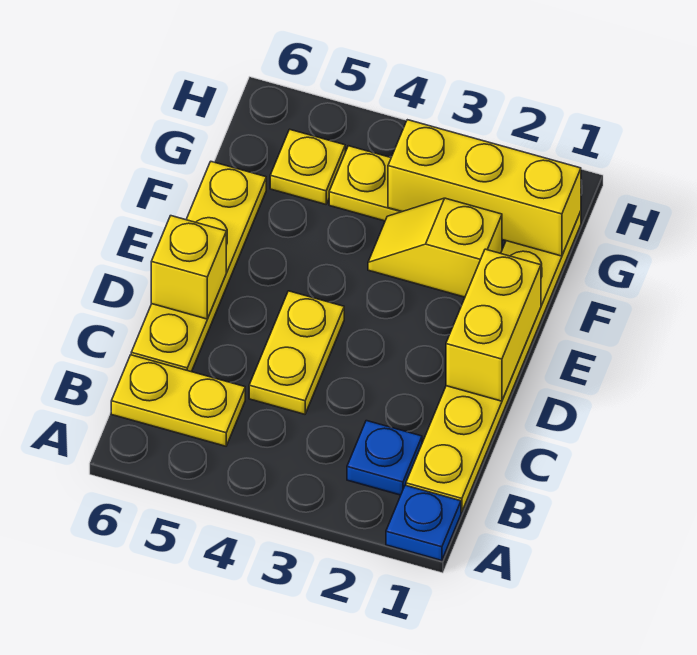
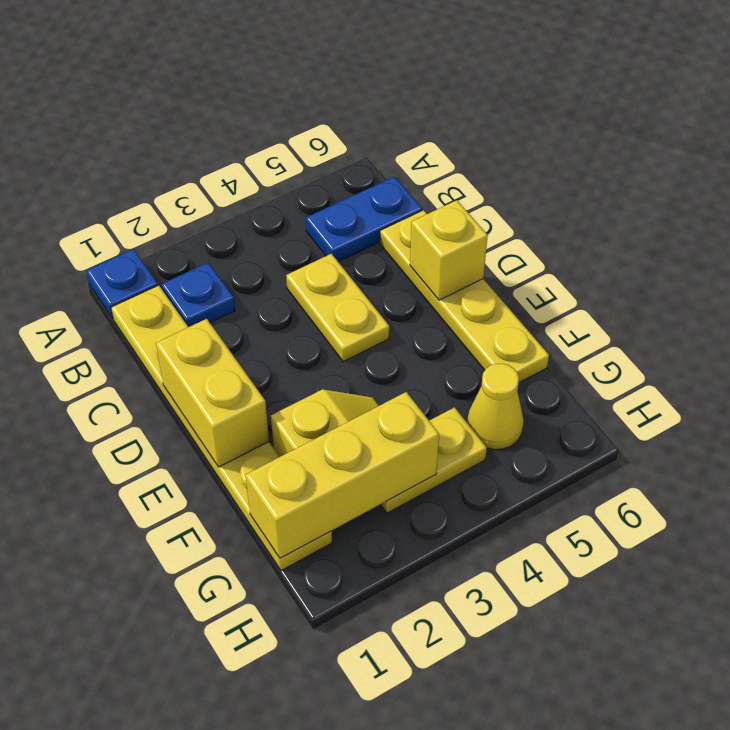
yellow plate B5:B6 level 1 -> blue plate B5:B6 level 1
yellow plate G5 level 1 -> yellow cone G5 level 1

